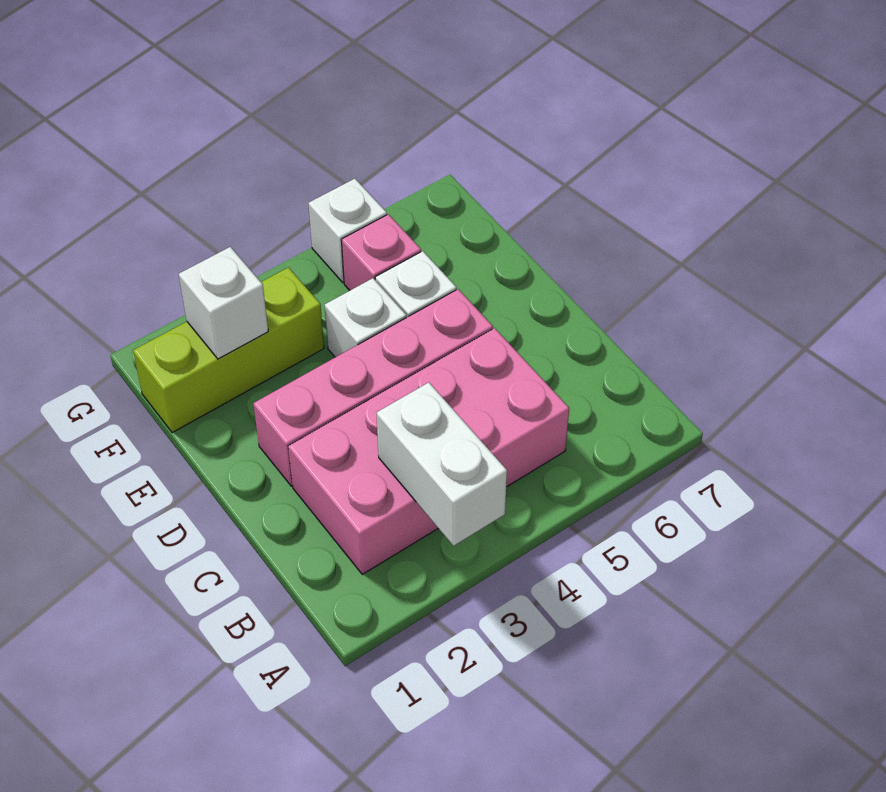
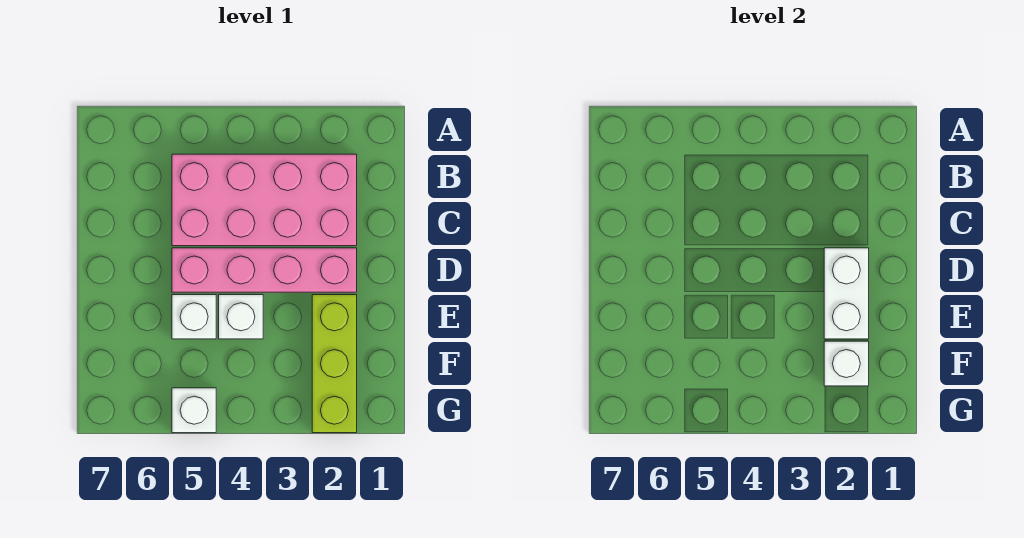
white brick A3:B3 level 2 -> white brick D2:E2 level 2
lime brick F1:F3 level 1 -> lime brick E2:G2 level 1
pink brick F5 level 1 -> none

